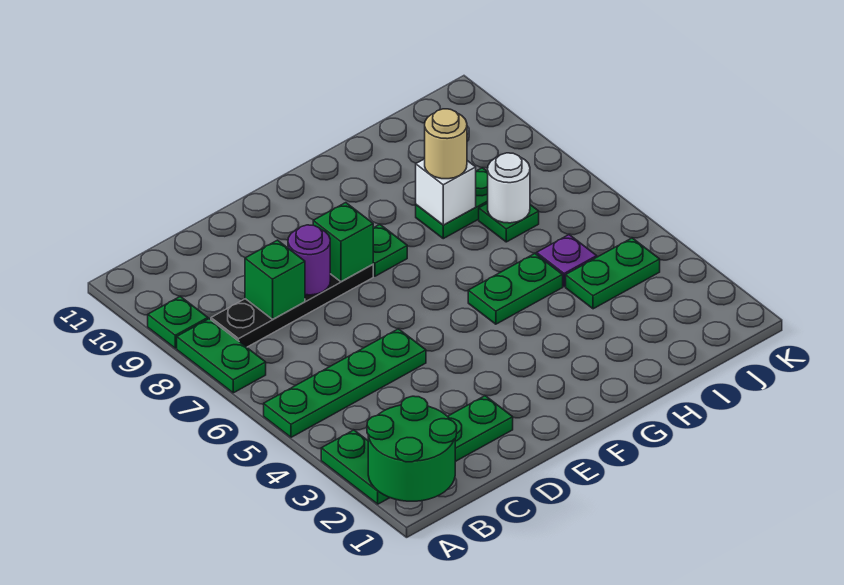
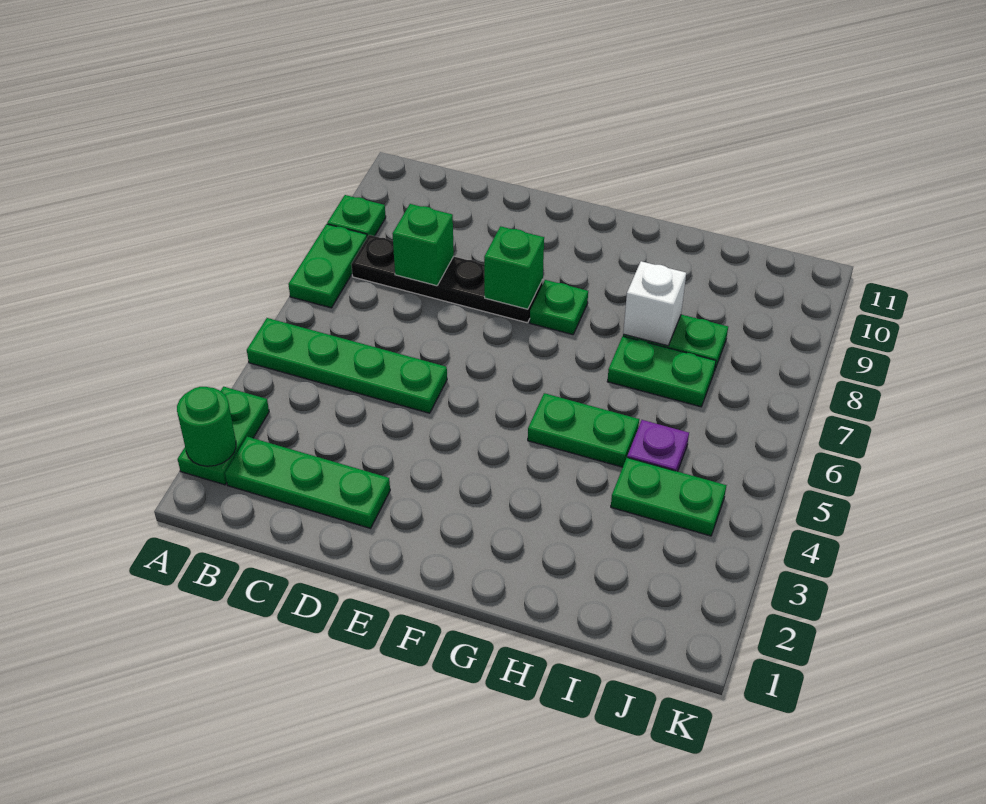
green round brick A1:B2 level 2 -> green round brick A2 level 2
purple round brick D8 level 2 -> none
tan round brick H8 level 3 -> none
green plate I7 level 1 -> green plate H7:I7 level 1
white round brick I7 level 2 -> none

